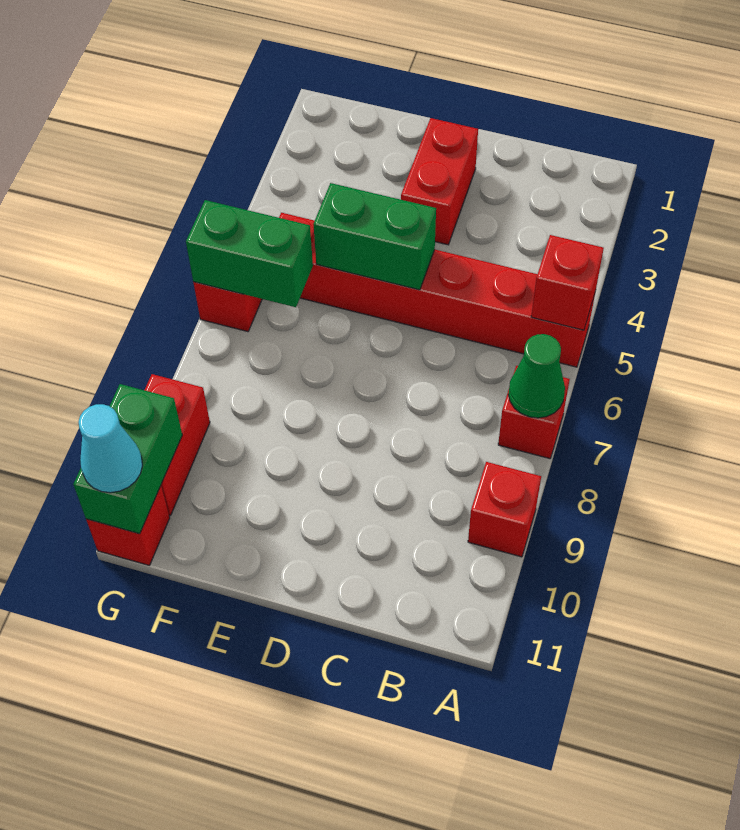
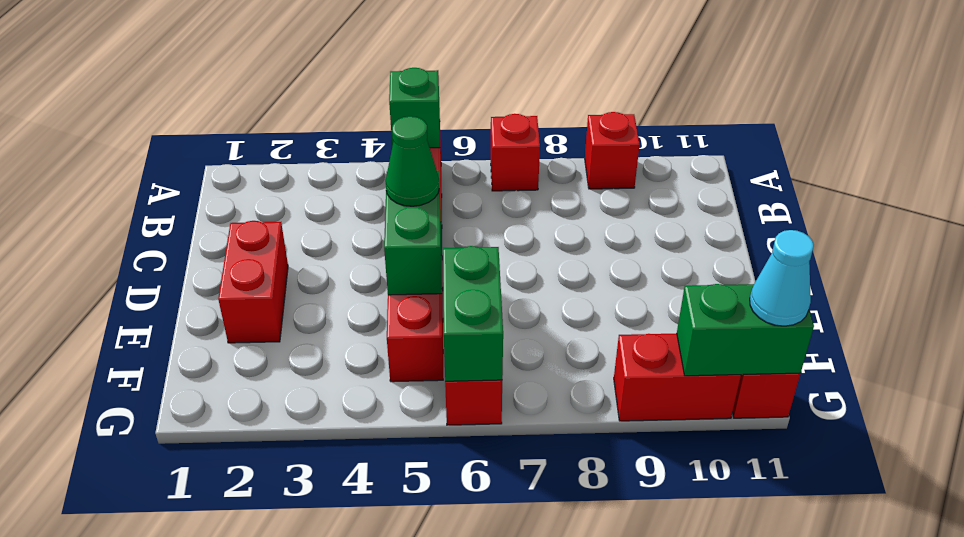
red brick A5 level 2 -> green brick A5 level 2
green cone A7 level 2 -> green cone D5 level 3
red brick D2:D3 level 1 -> red brick D2:E2 level 1

